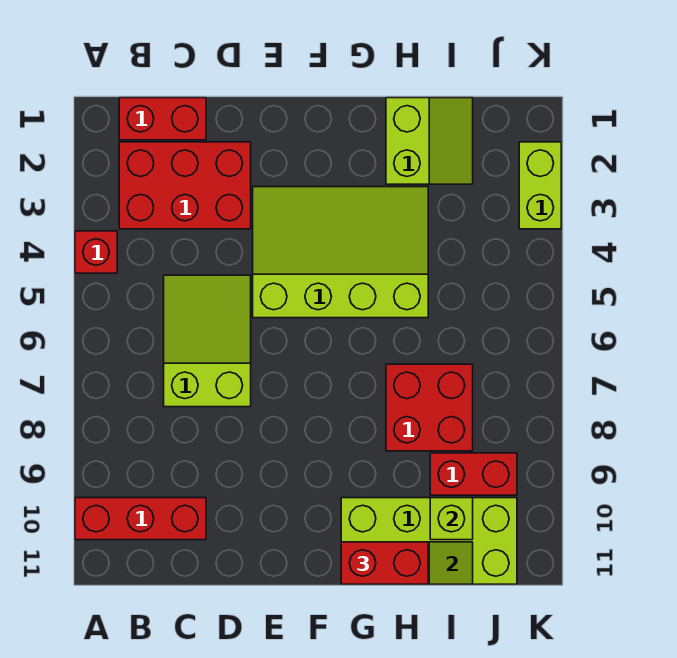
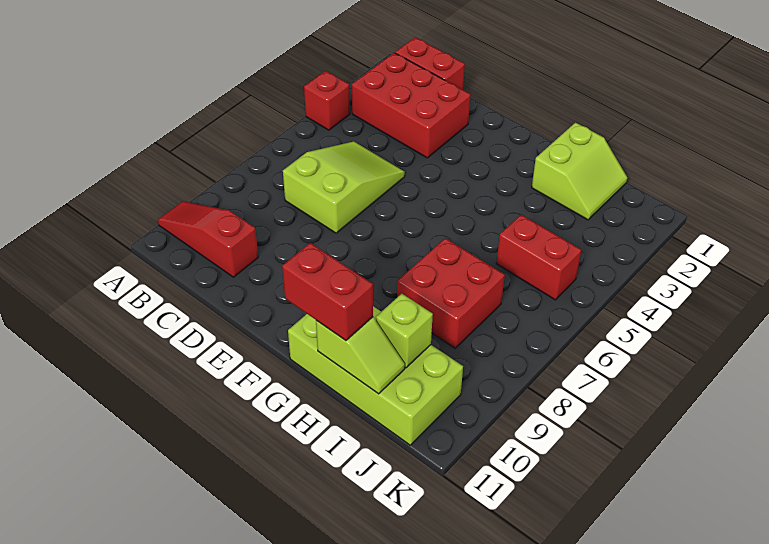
red brick A10:C10 level 1 -> red slope A10:C10 level 1 top C
lime slope E3:H5 level 1 top 5 -> none
red brick I9:J9 level 1 -> red brick I5:J5 level 1
lime brick K2:K3 level 1 -> none

